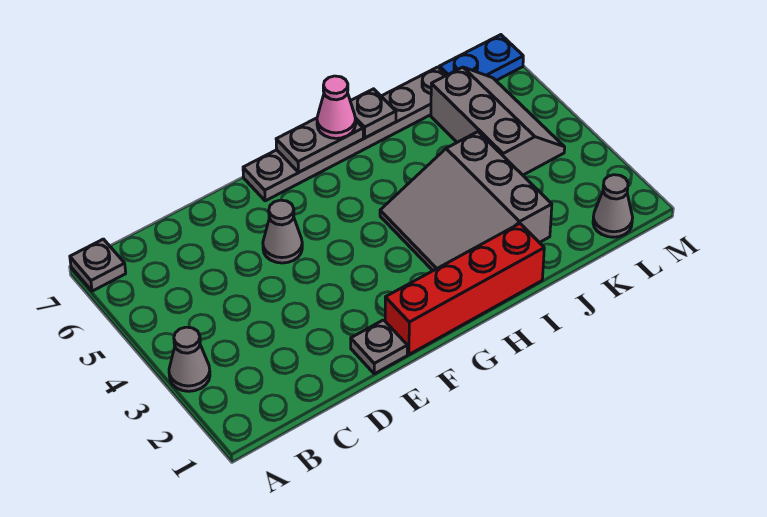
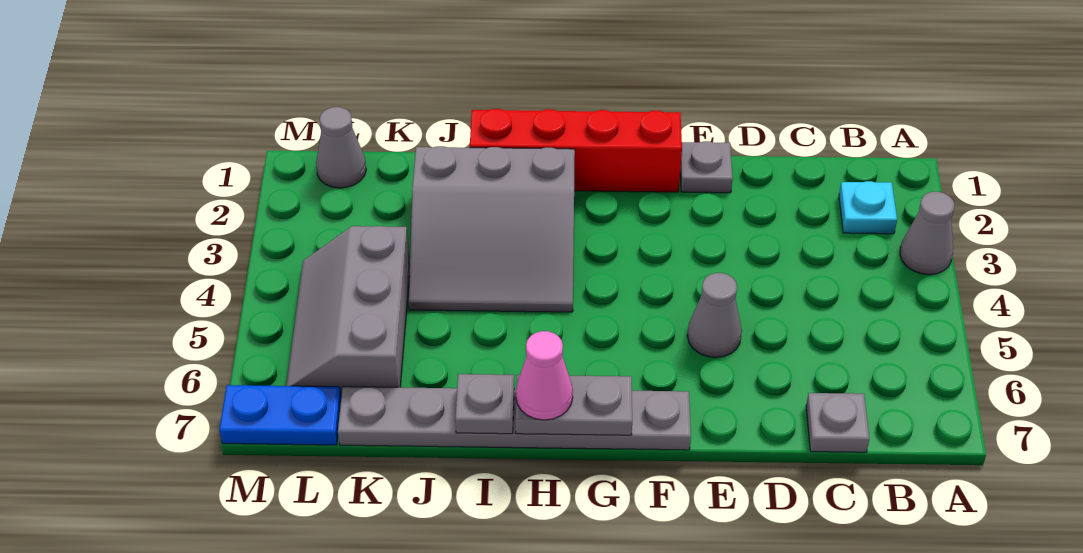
grey plate A7 level 1 -> grey plate C7 level 1
none -> cyan plate B2 level 1
grey slope H2:J4 level 1 top J -> grey slope H2:J4 level 1 top 2

